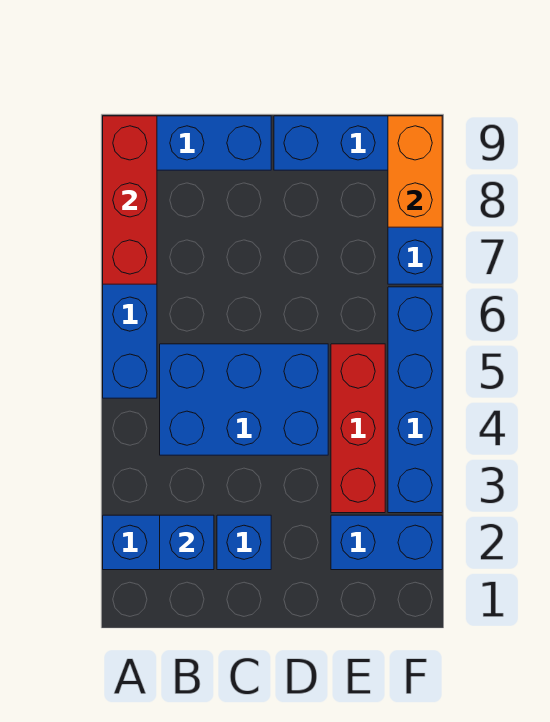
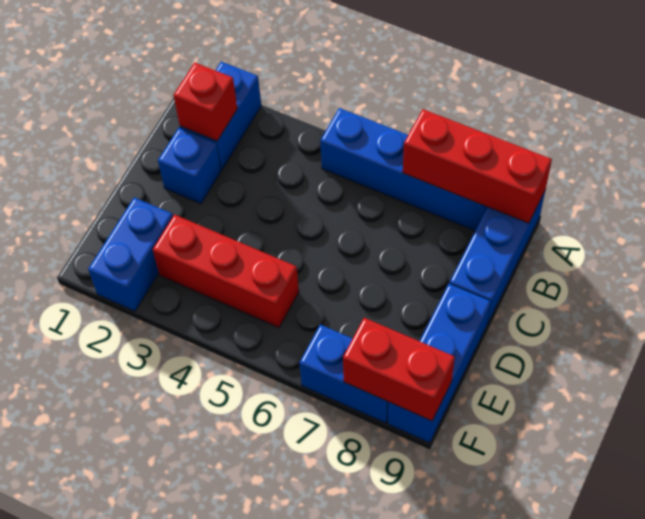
blue brick B2 level 2 -> red brick B2 level 2
blue brick B4:D5 level 1 -> none
blue brick F3:F6 level 1 -> none
orange brick F8:F9 level 2 -> red brick F8:F9 level 2

